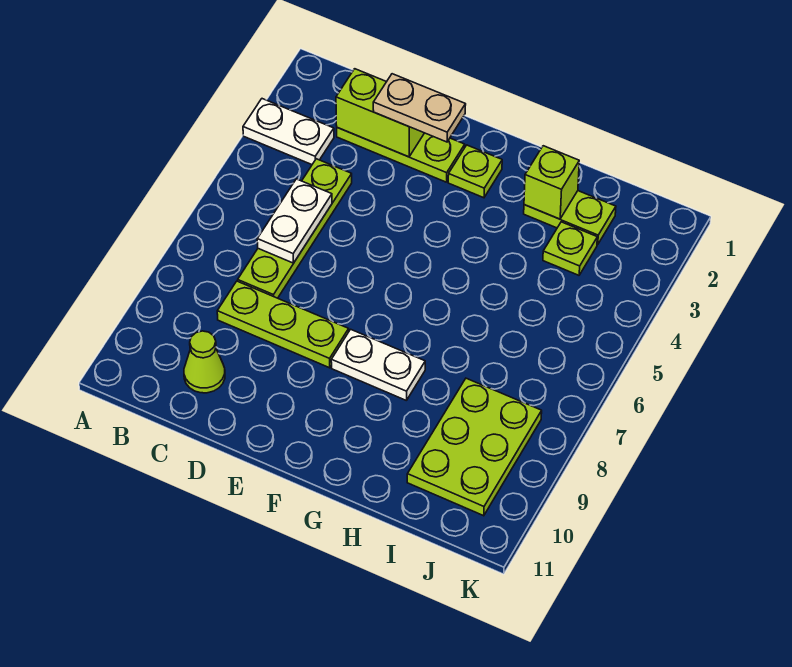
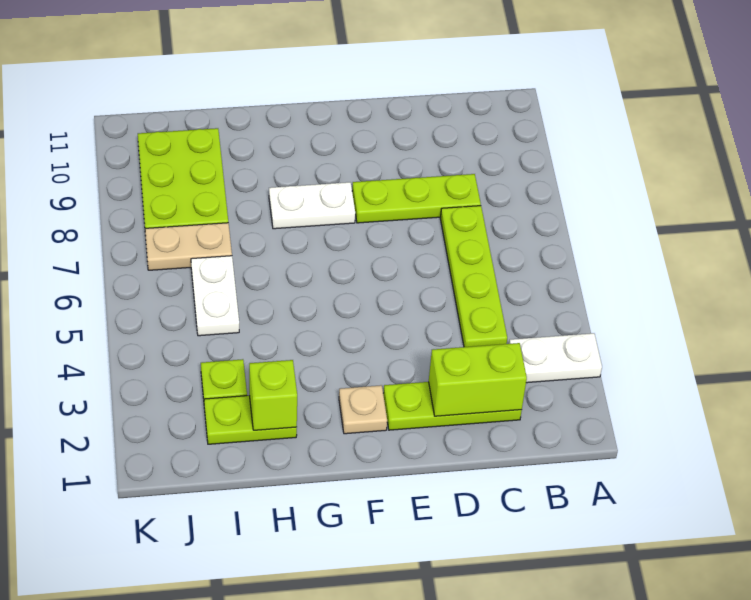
white plate C5:C6 level 2 -> white plate I5:I6 level 1
lime cone C10 level 1 -> none
tan plate D2:E2 level 3 -> tan plate I7:J7 level 1
lime plate F2 level 1 -> tan plate F2 level 1

